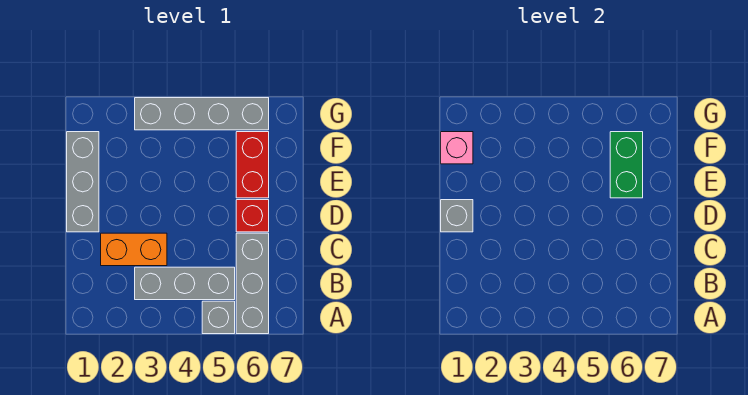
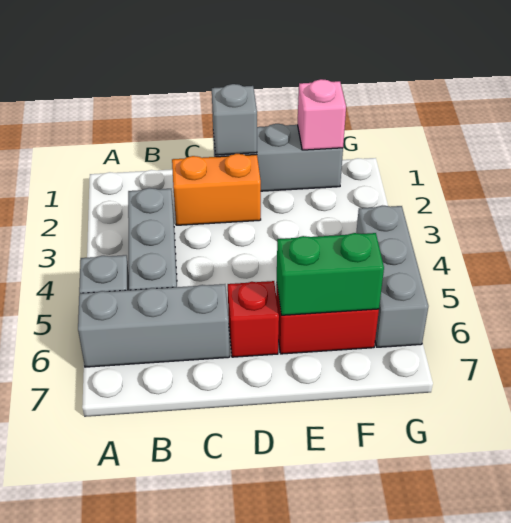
orange brick C2:C3 level 1 -> orange brick C2:D2 level 1
grey brick G3:G6 level 1 -> grey brick G4:G6 level 1

